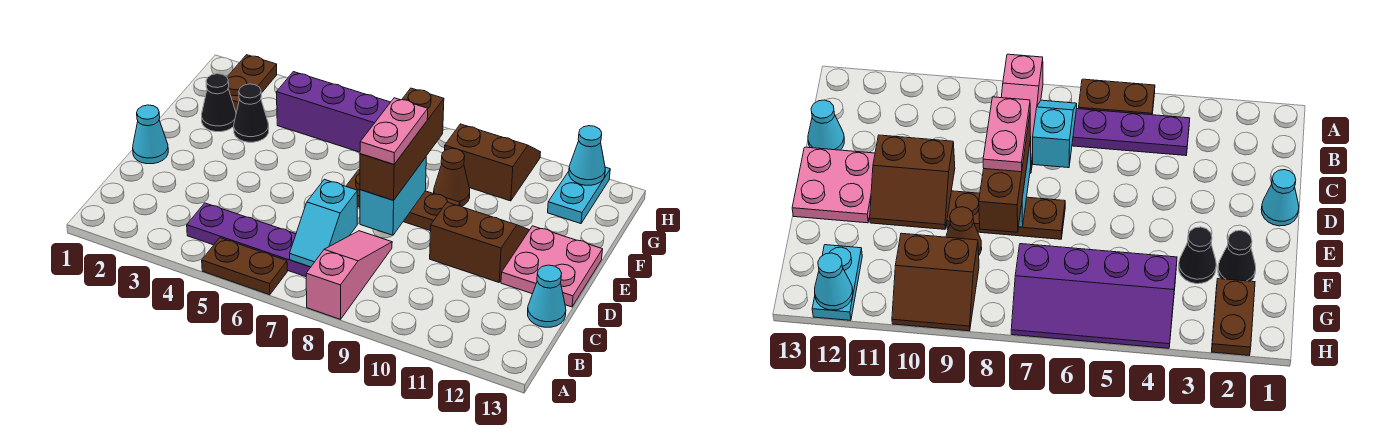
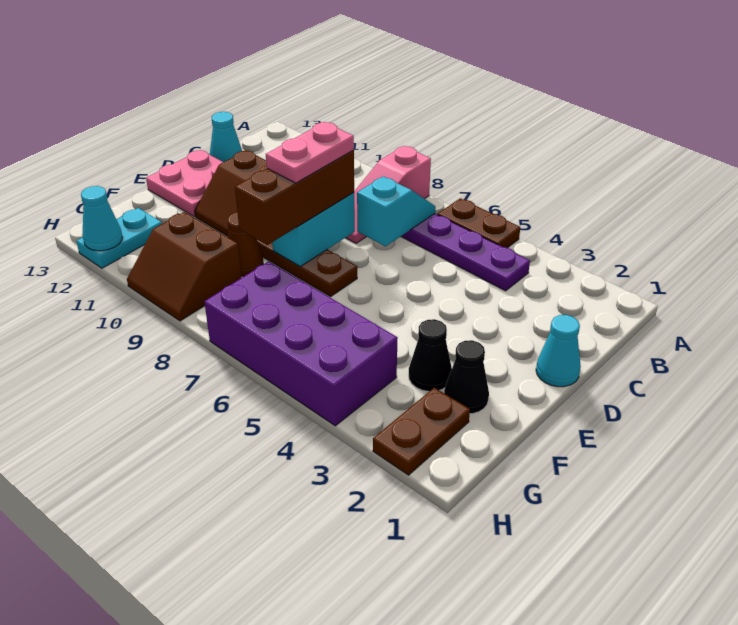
purple slope G4:H7 level 1 top G -> purple brick G4:H7 level 1

